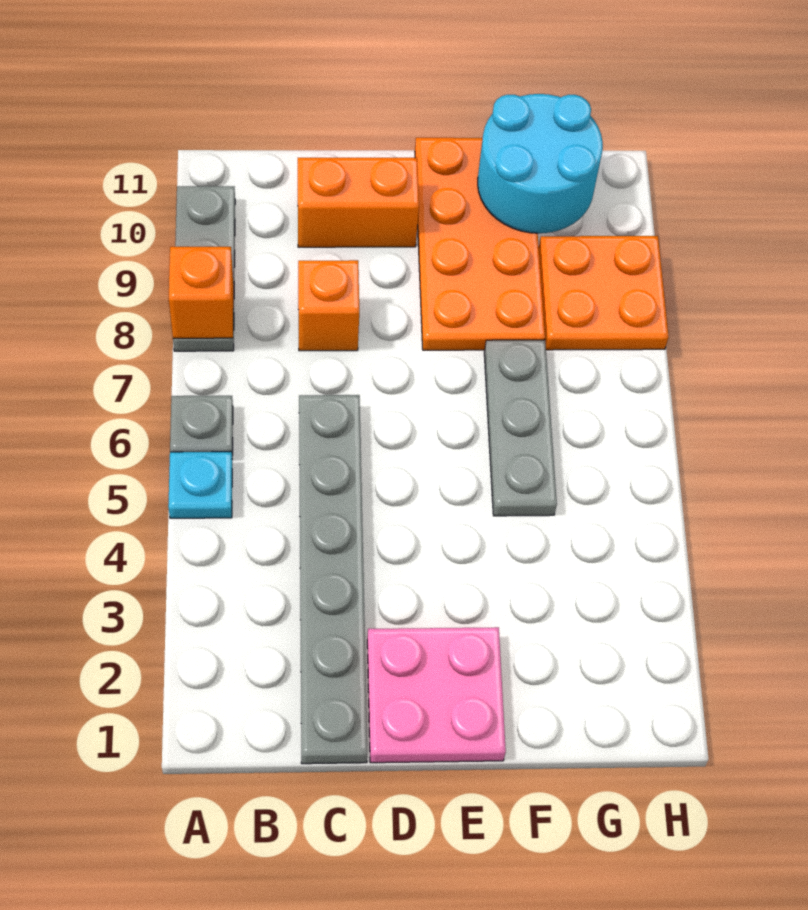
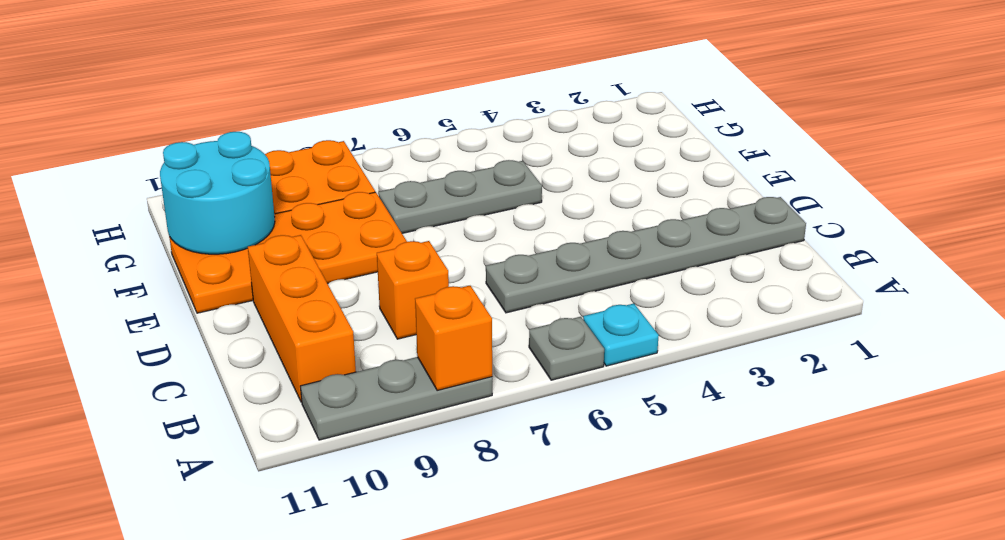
orange brick C10:D10 level 1 -> orange brick B10:D10 level 1
pink plate D1:E2 level 1 -> none

